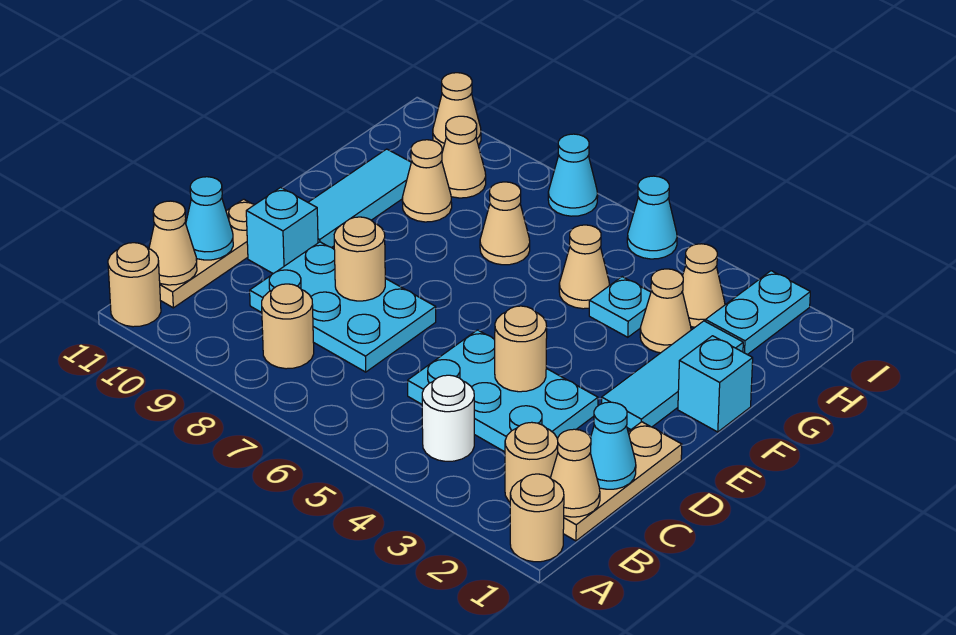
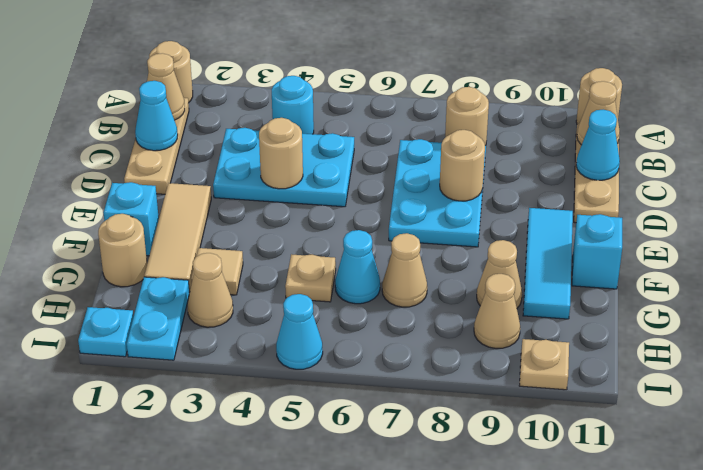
tan round brick B2 level 1 -> tan round brick G1 level 1
white round brick B4 level 1 -> cyan round brick B4 level 1
cyan plate C7:D9 level 1 -> cyan plate C7:E8 level 1
cyan brick D10 level 1 -> cyan brick F11 level 1
cyan tile E2:G2 level 1 -> tan tile E2:G2 level 1
tan cone G3 level 1 -> tan tile G3 level 1
cyan plate G4 level 1 -> cyan plate I1 level 1
tan cone G5 level 1 -> tan plate G5 level 1
cyan cone I7 level 1 -> cyan cone G6 level 1
tan cone I10 level 1 -> tan plate I10 level 1

